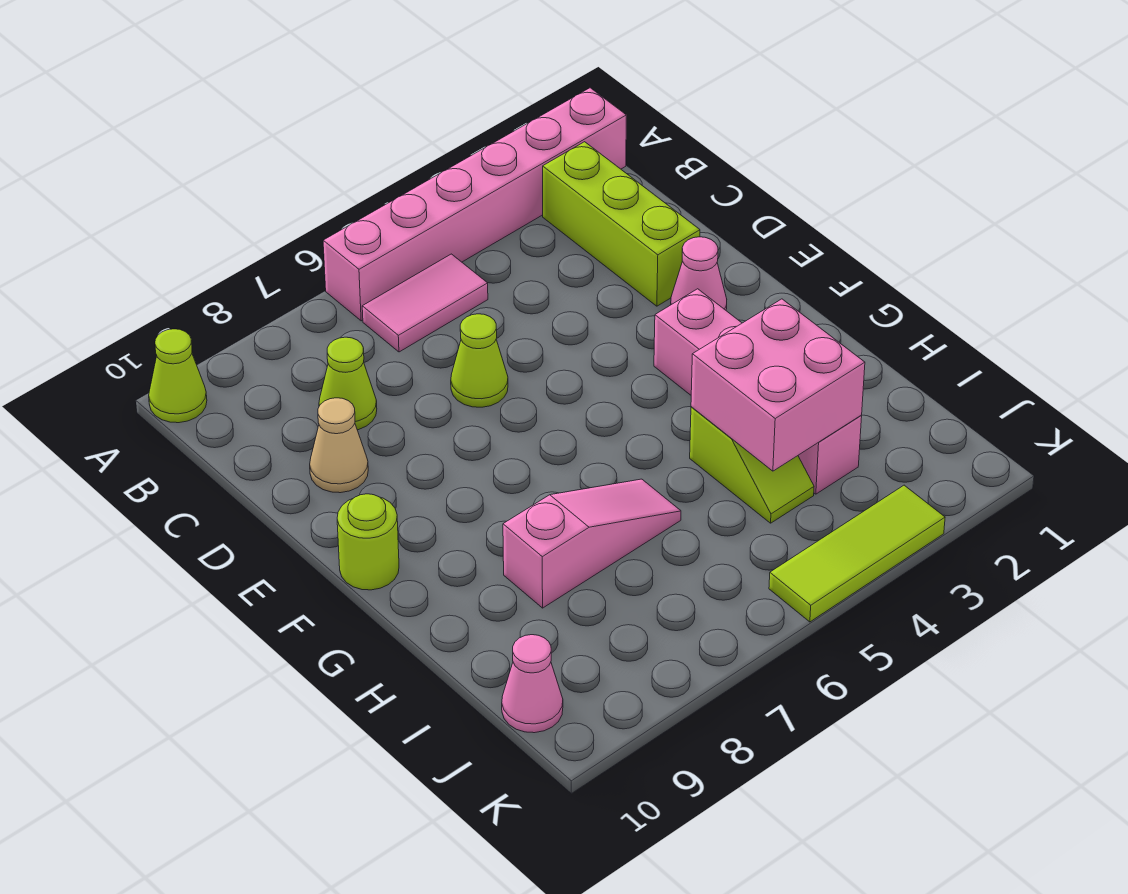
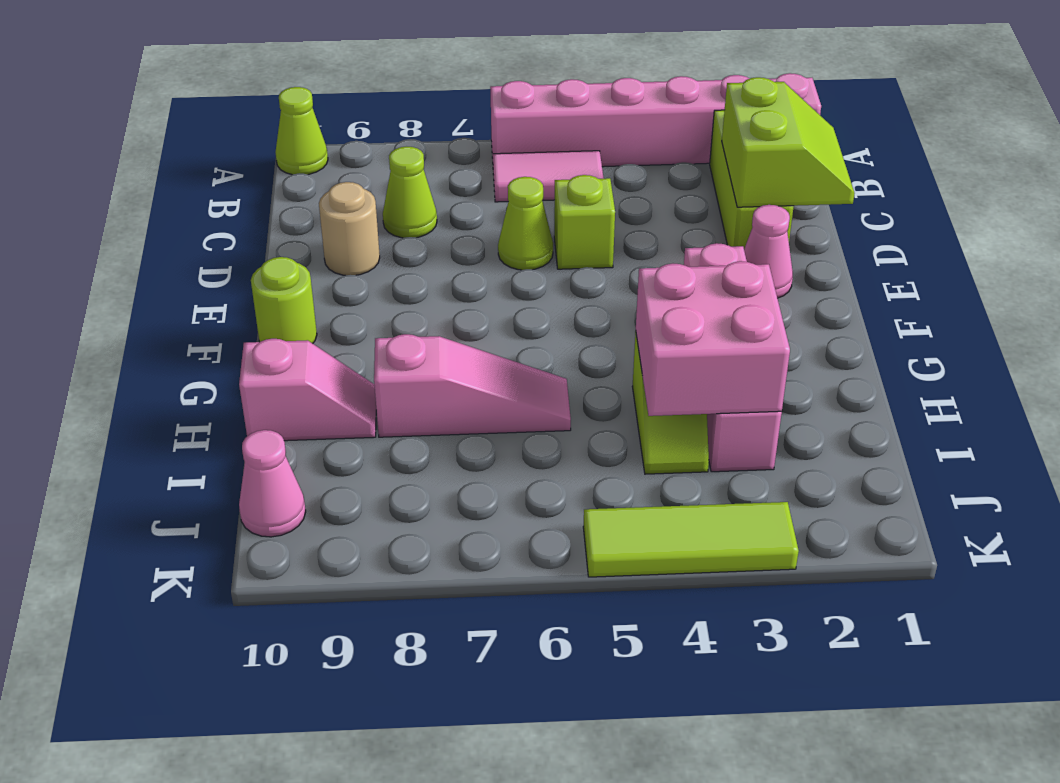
none -> lime slope C1:D2 level 2 top 2
none -> lime brick D5 level 1
tan cone D9 level 1 -> tan round brick D9 level 1
none -> pink slope H9:H10 level 1 top 10

